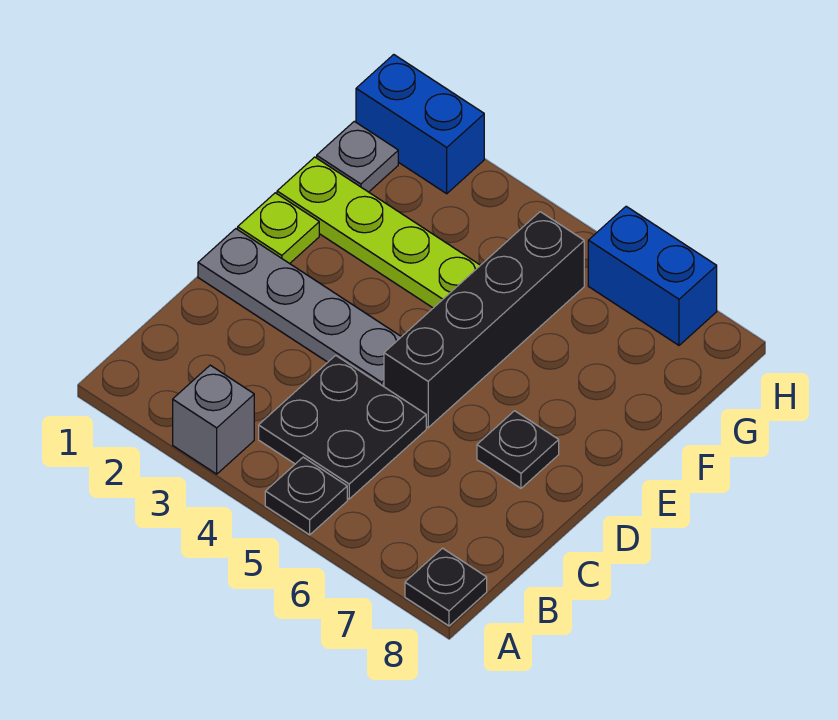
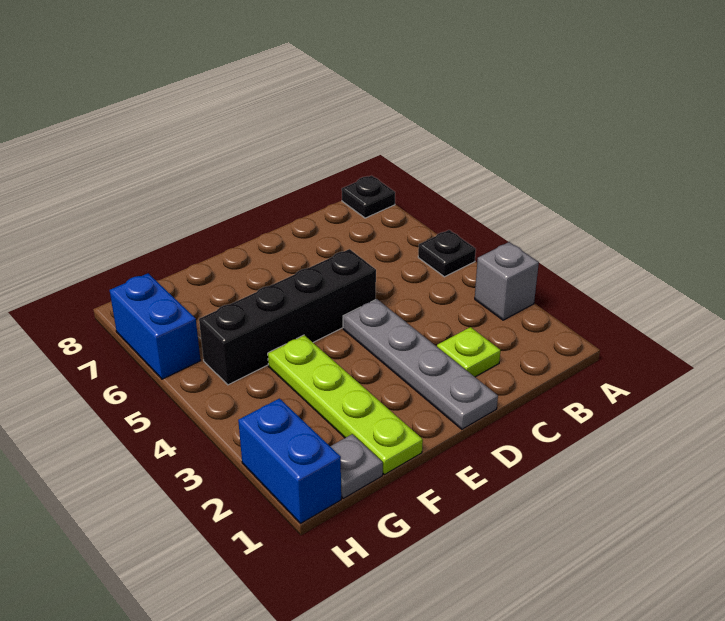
black plate B4:C5 level 1 -> none
black plate D7 level 1 -> none
lime plate E1 level 1 -> lime plate C2 level 1

